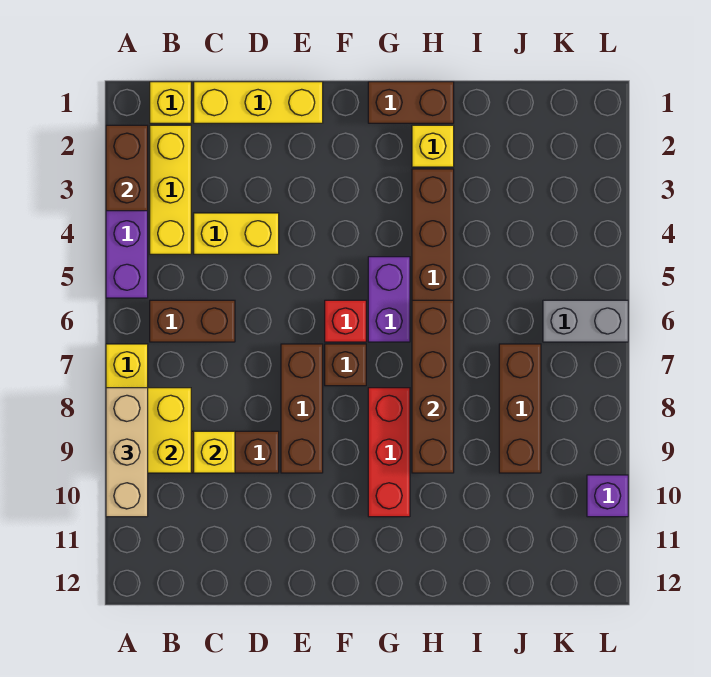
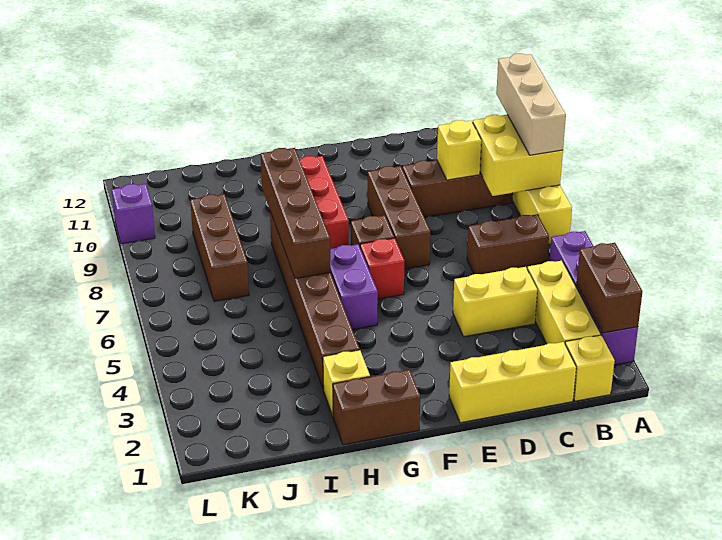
grey brick K6:L6 level 1 -> none

